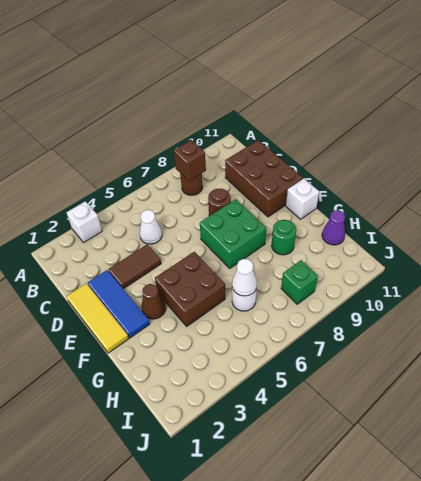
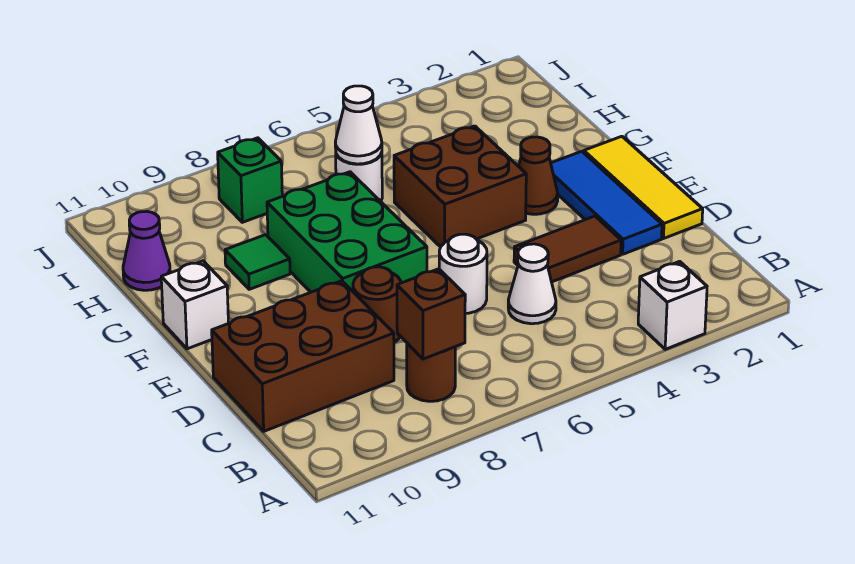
brown brick C10:E11 level 1 -> brown brick C9:D11 level 1
none -> white round brick D6 level 1
green brick E7:F8 level 1 -> green brick E7:G8 level 1
green round brick G9 level 1 -> green tile G9 level 1

